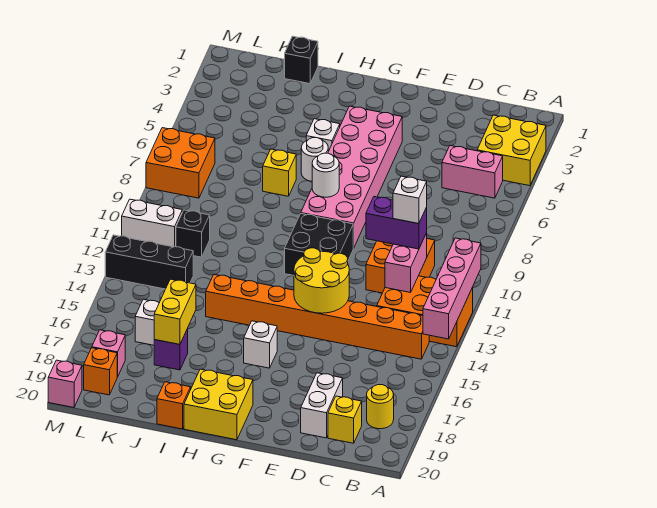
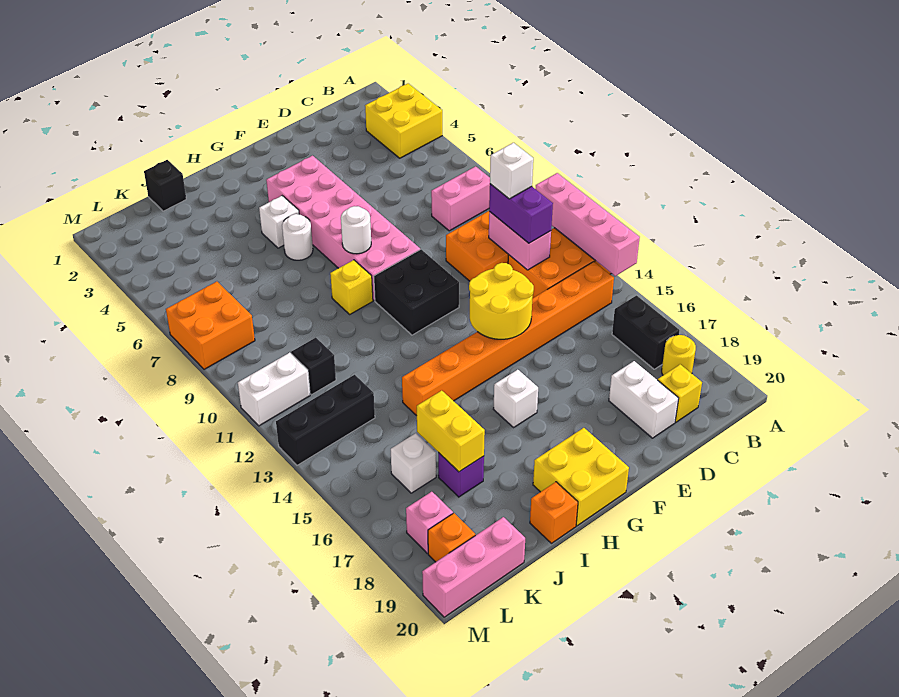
pink brick B5:C5 level 1 -> pink brick B8:C8 level 1
none -> black brick B16:B17 level 1
purple brick C11:D11 level 3 -> purple brick C11:C12 level 3
yellow brick I7 level 1 -> yellow brick H9 level 1
pink brick M20 level 1 -> pink brick K20:M20 level 1

